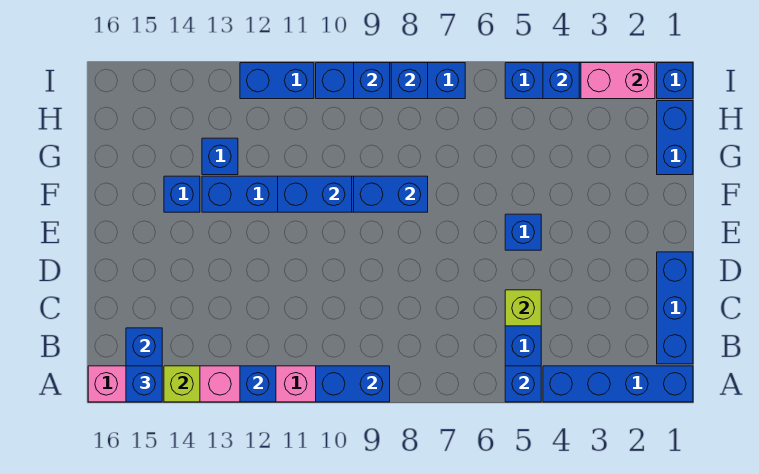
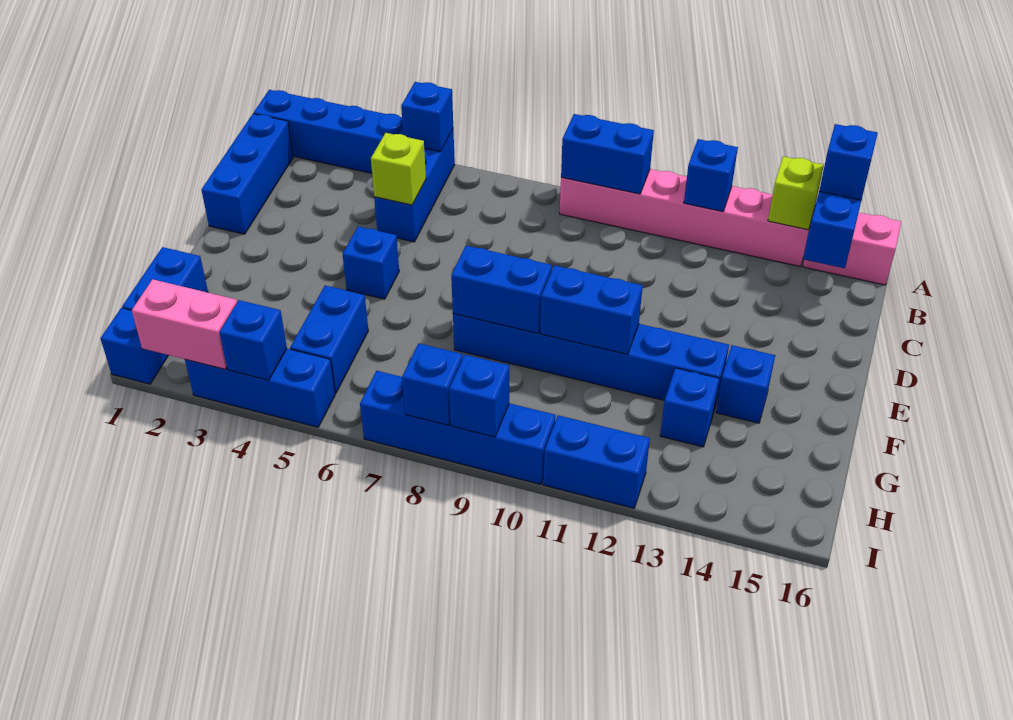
none -> blue brick G5:H5 level 1

